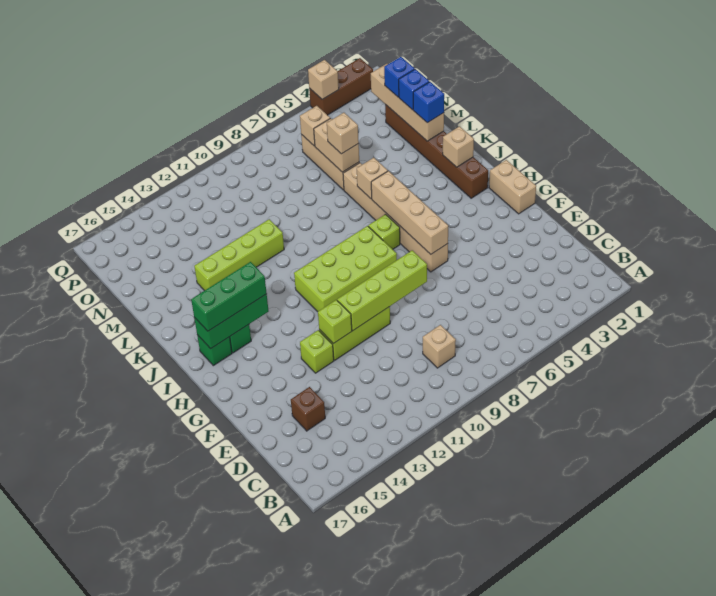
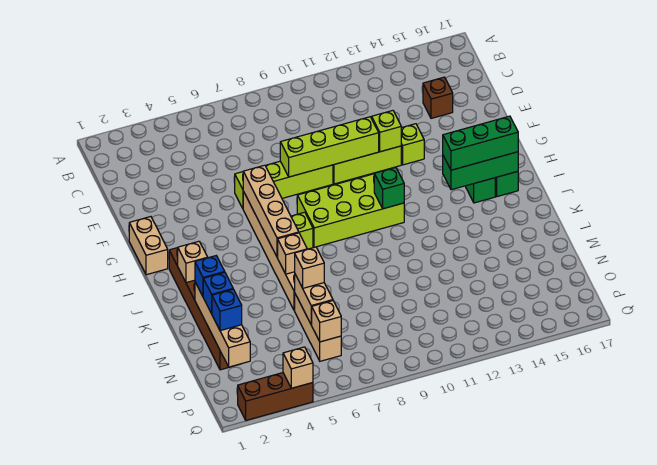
tan brick C9 level 1 -> none
none -> green brick I11 level 2
lime brick L11:L14 level 1 -> lime brick F6:F9 level 1

